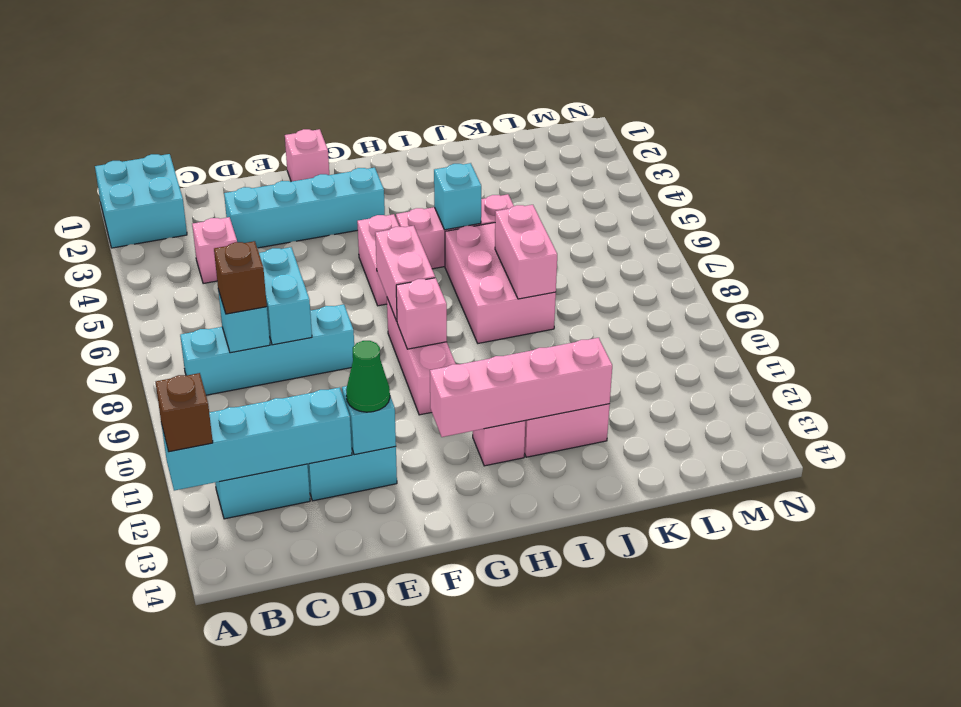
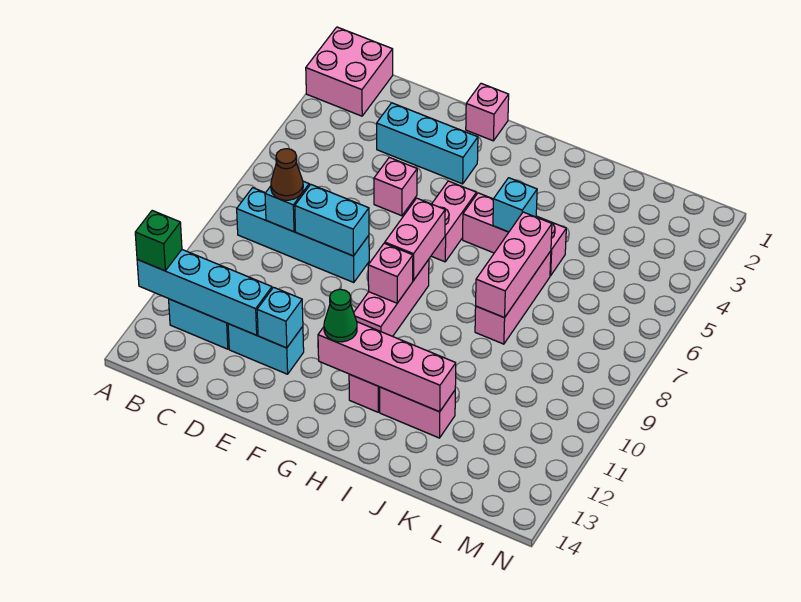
cyan brick A1:B2 level 1 -> pink brick A1:B2 level 1
brown brick A12 level 3 -> green brick A12 level 3
pink brick C4 level 1 -> pink brick E5 level 1
brown brick C8 level 3 -> brown cone C8 level 3
cyan brick D3:G3 level 1 -> cyan brick D3:F3 level 1
cyan brick D7:D8 level 2 -> cyan brick D8:E8 level 2
green cone E12 level 3 -> green cone G12 level 3
pink brick I6:J8 level 1 -> pink brick J6:J8 level 1
pink brick J7:J8 level 2 -> pink brick J6:J8 level 2

